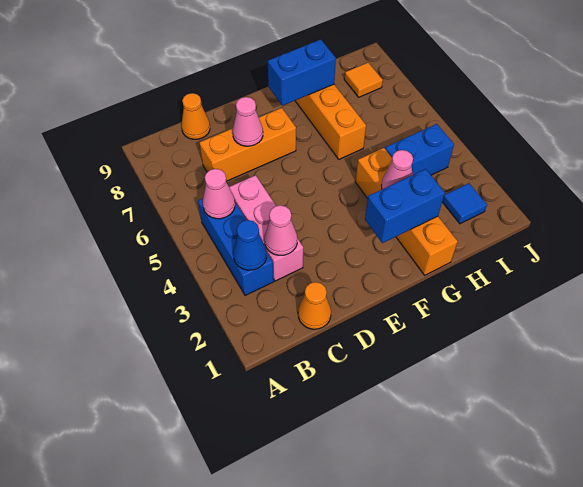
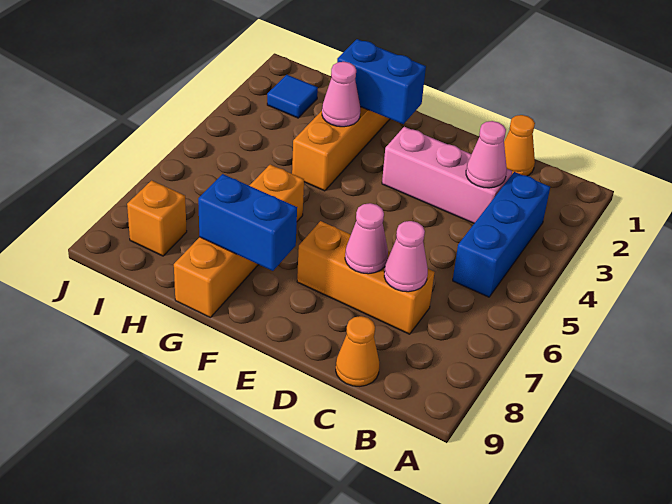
blue cone B3 level 2 -> none
pink cone B5 level 2 -> pink cone C7 level 2
pink brick C3:C5 level 1 -> pink brick C3:E3 level 1
blue brick H4:I4 level 1 -> none
orange tile I8 level 1 -> orange brick I8 level 1

